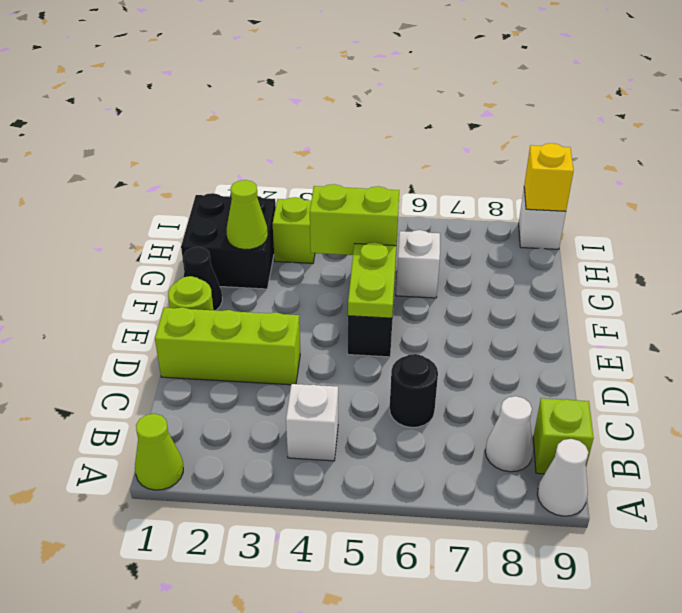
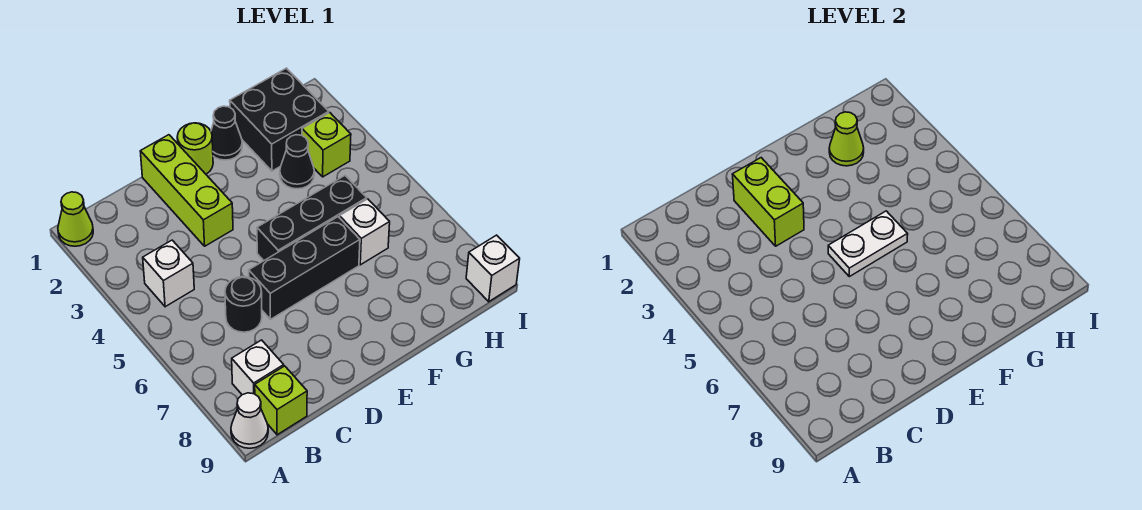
white cone B8 level 1 -> white brick B8 level 1
none -> black brick D6:F6 level 1
lime plate E5:F5 level 2 -> white plate E5:F5 level 2
none -> black cone G3 level 1
lime brick G4:G5 level 2 -> lime brick D2:D3 level 2
yellow brick I9 level 2 -> none

